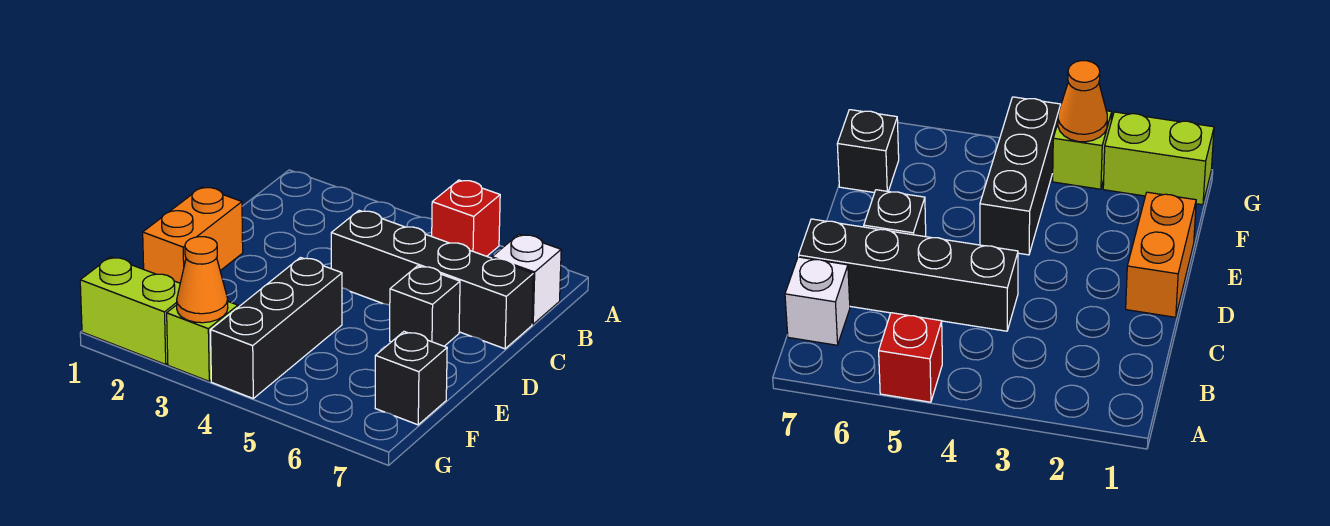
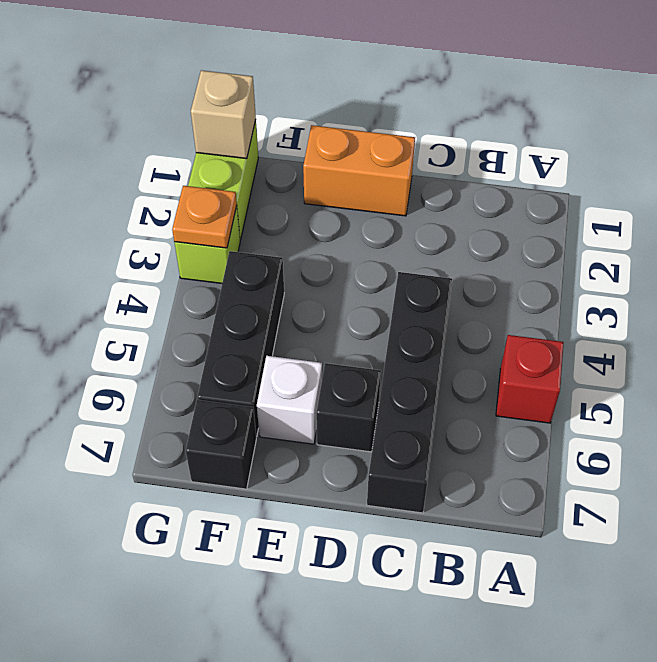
white brick B7 level 1 -> white brick E6 level 1
black brick E4:G4 level 1 -> black brick F4:F6 level 1
none -> tan brick G1 level 2
orange cone G3 level 2 -> orange plate G3 level 2

